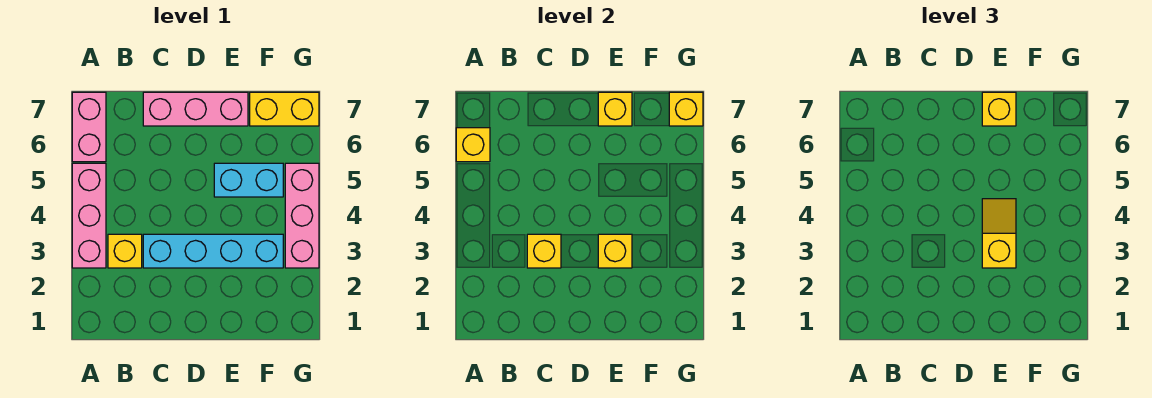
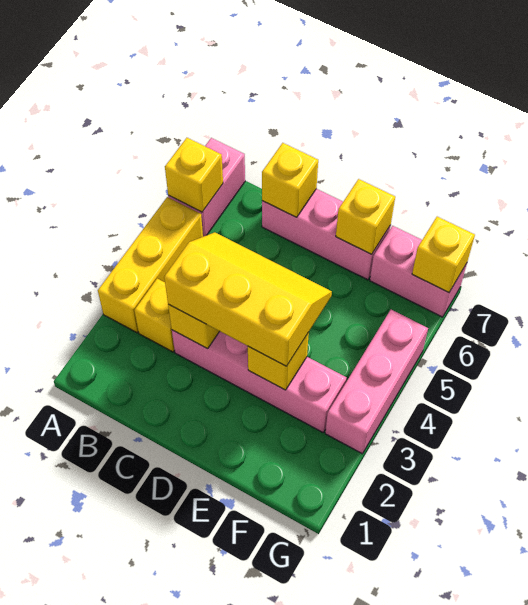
pink brick A3:A5 level 1 -> yellow brick A3:A5 level 1
cyan brick C3:F3 level 1 -> pink brick C3:F3 level 1
yellow slope E3:E4 level 3 top 3 -> yellow slope C3:E4 level 3 top 3
cyan brick E5:F5 level 1 -> none
yellow brick E7 level 3 -> yellow brick C7 level 2
yellow brick F7:G7 level 1 -> pink brick F7:G7 level 1

